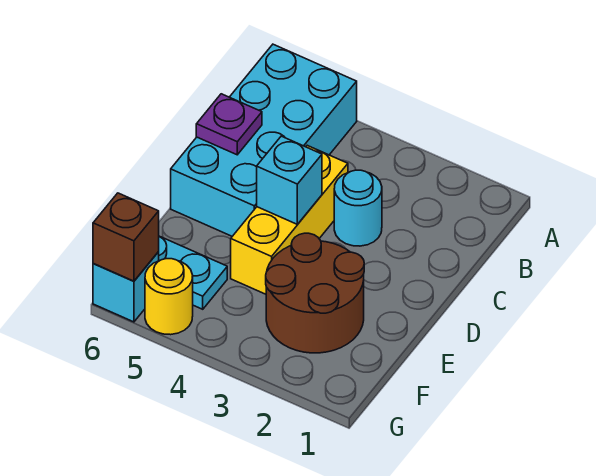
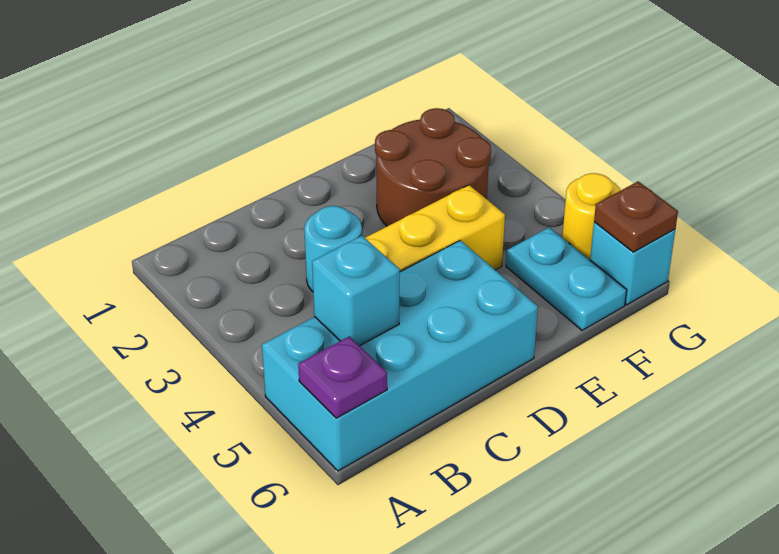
purple plate C6 level 2 -> purple plate A6 level 2
cyan brick D4 level 2 -> cyan brick B5 level 2
brown brick G6 level 2 -> brown plate G6 level 2

